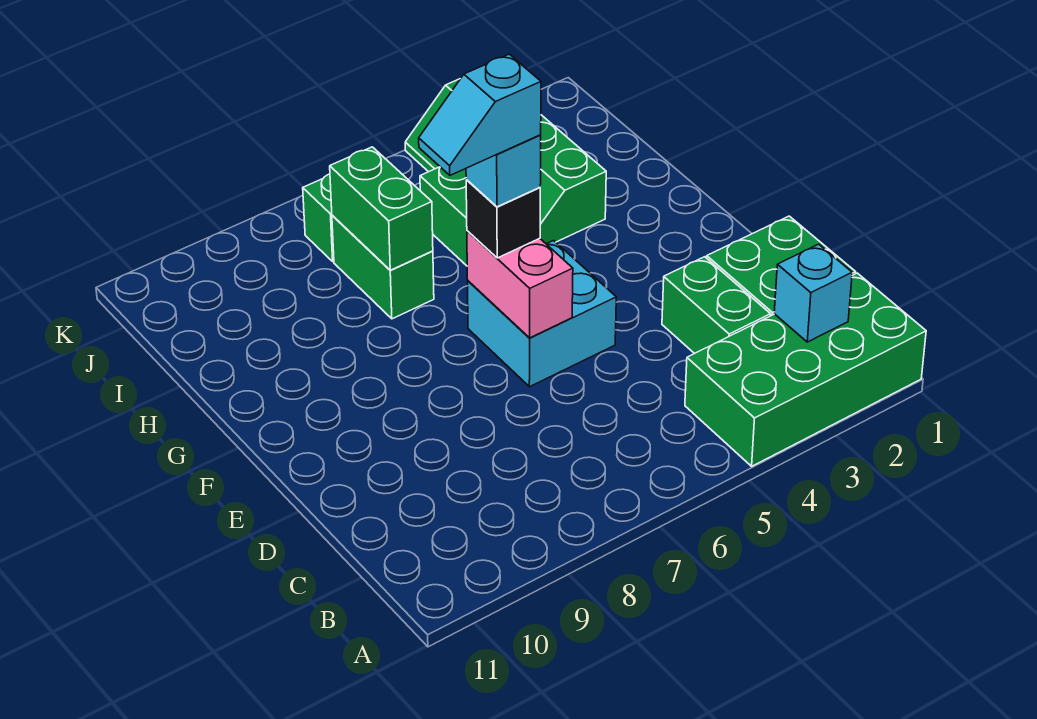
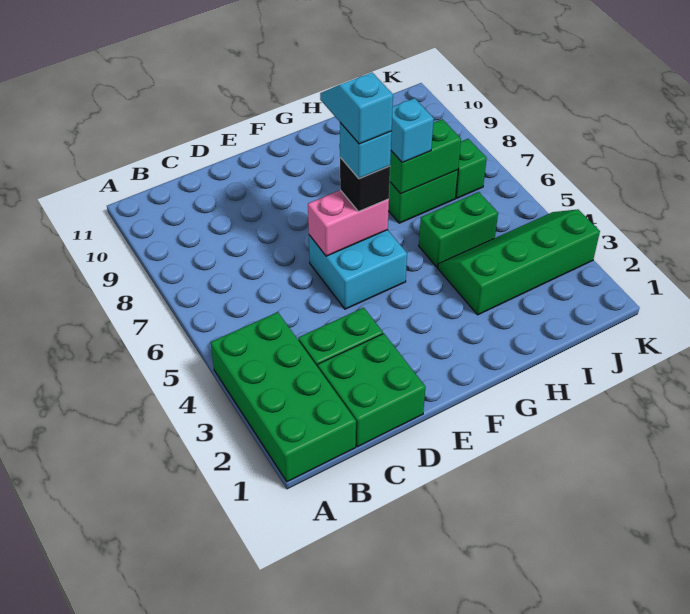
cyan brick B2 level 2 -> cyan brick H7 level 3

